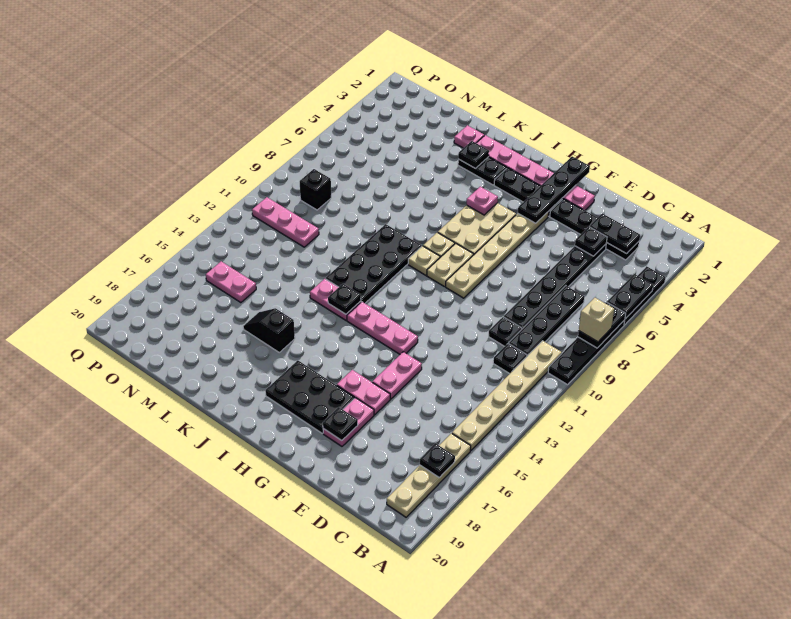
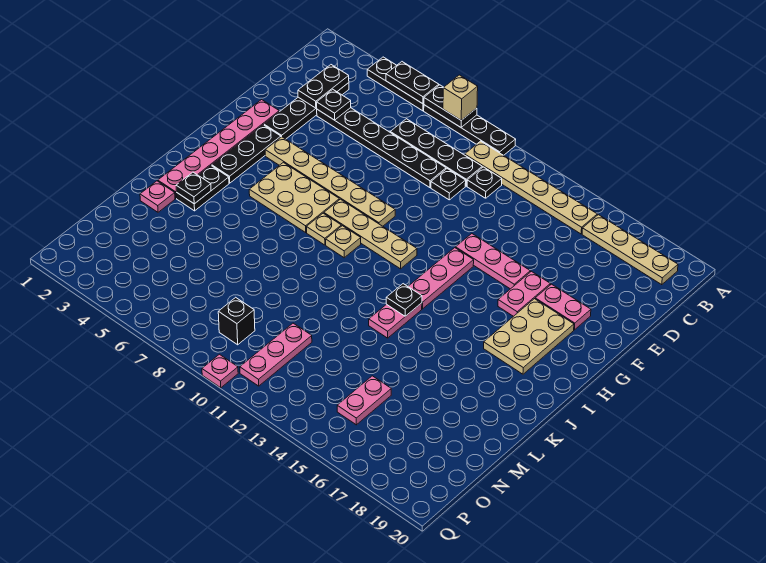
black plate B17 level 2 -> none
pink plate F14:F15 level 1 -> pink plate F13:F15 level 1
black plate F18 level 2 -> none
black plate G1:G4 level 2 -> none
black plate G17:I18 level 1 -> tan plate G17:I18 level 1
tan plate H8:H9 level 1 -> tan plate H8:H11 level 1
pink plate I5 level 2 -> pink plate Q10 level 1
black plate J9:K12 level 1 -> none
black slope K16:L16 level 1 top K -> none

